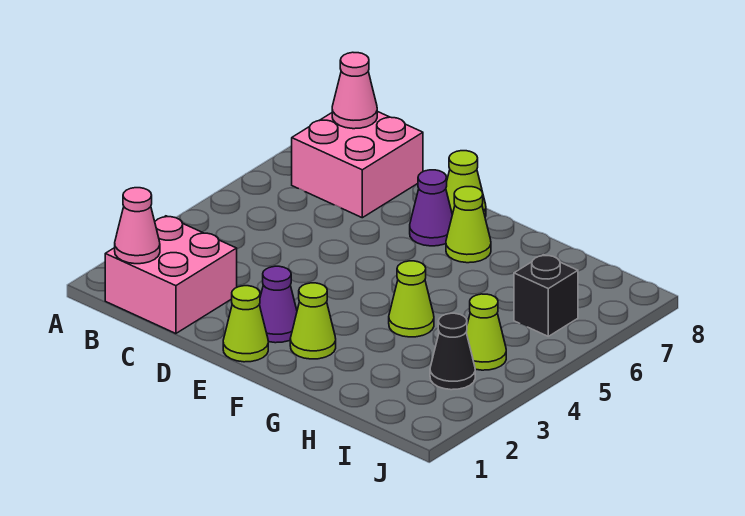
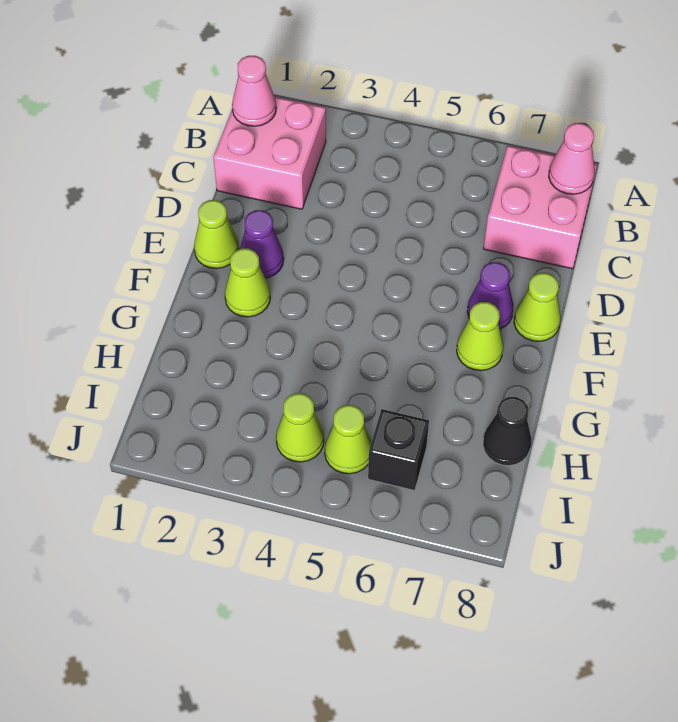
lime cone G4 level 1 -> lime cone I5 level 1
black cone I3 level 1 -> black cone H8 level 1

